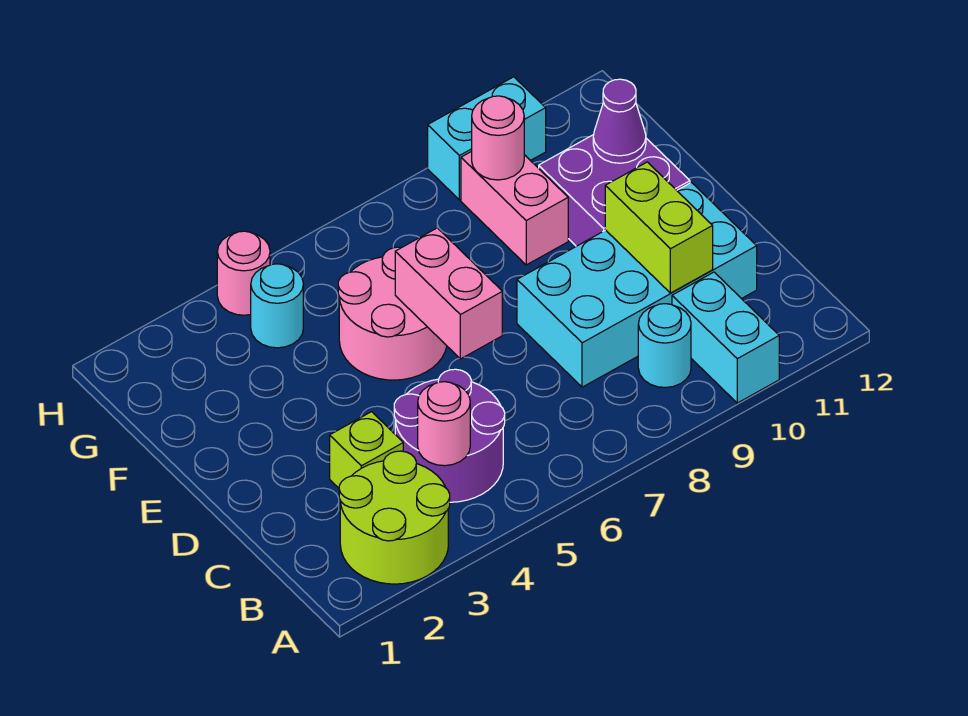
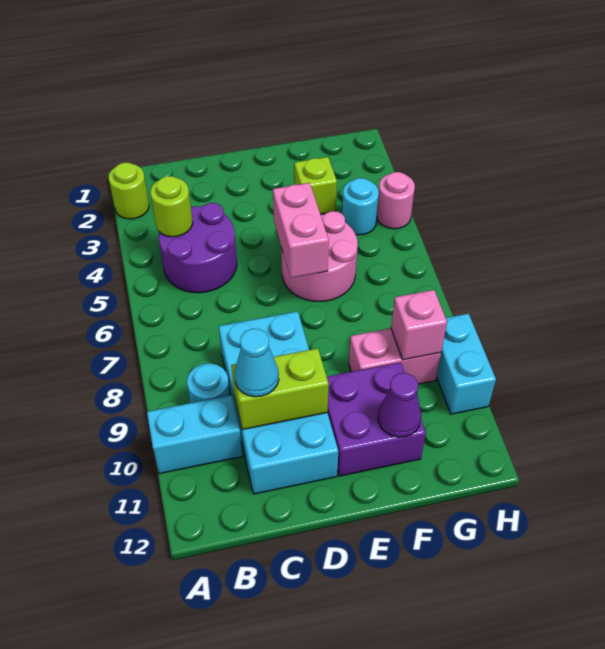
lime round brick A2:B3 level 1 -> lime round brick A2 level 1
pink round brick B4 level 2 -> lime round brick B4 level 2
lime brick C3 level 1 -> lime brick F3 level 1
none -> cyan cone C10 level 3
pink brick D6:E6 level 2 -> pink brick E5:E6 level 2
pink round brick G9 level 2 -> pink brick G9 level 2

